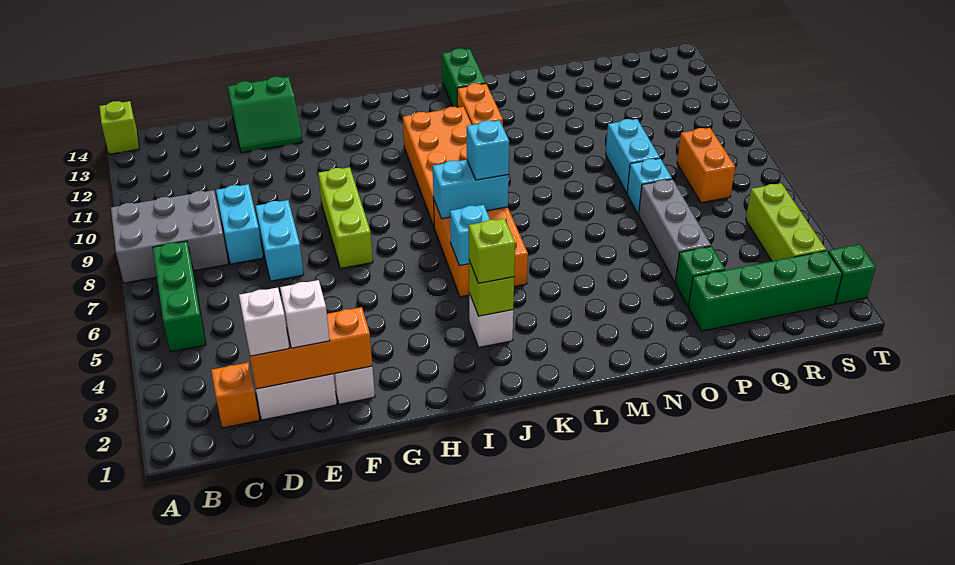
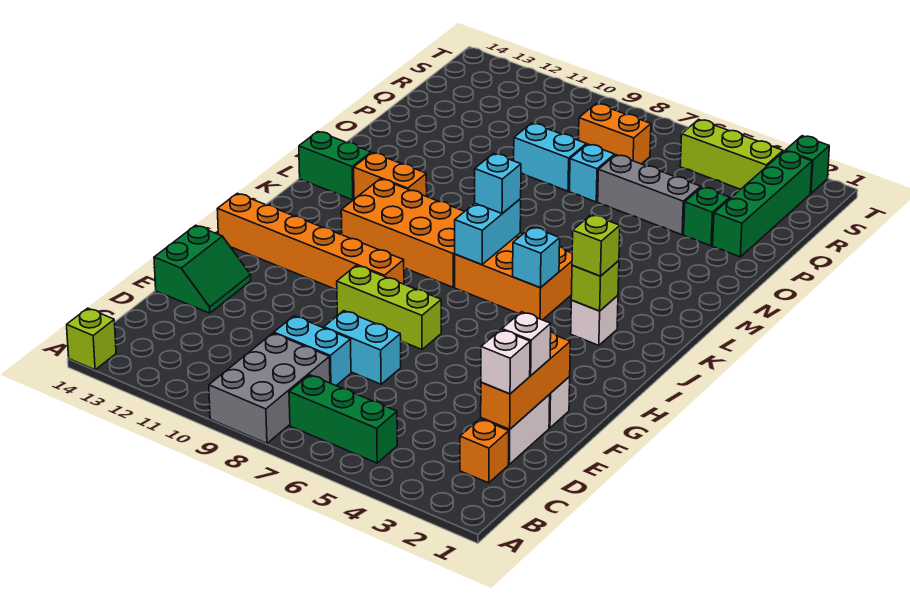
none -> orange brick H9:H14 level 1

